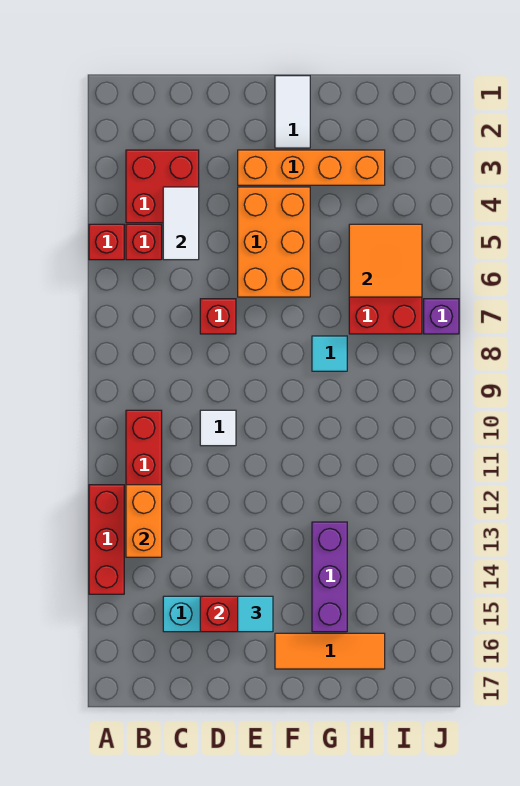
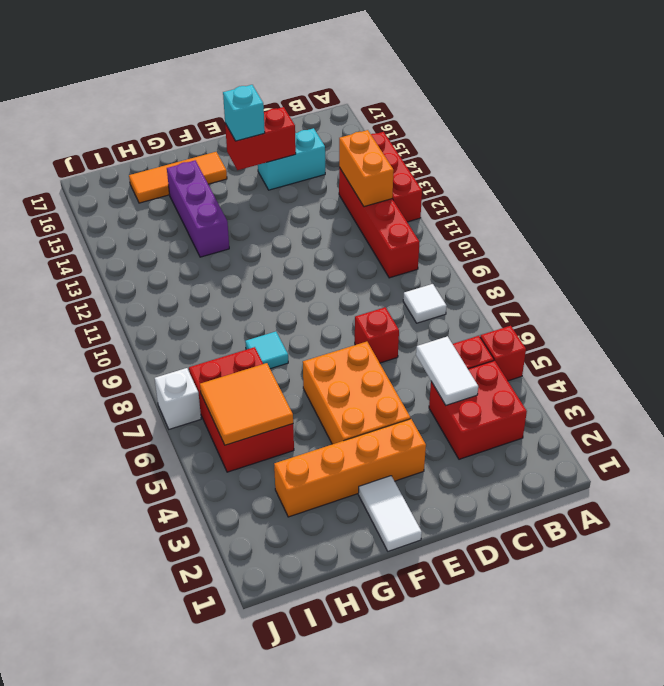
white tile D10 level 1 -> white tile B8 level 1
cyan tile E15 level 3 -> cyan brick E15 level 3
purple brick J7 level 1 -> white brick J7 level 1

